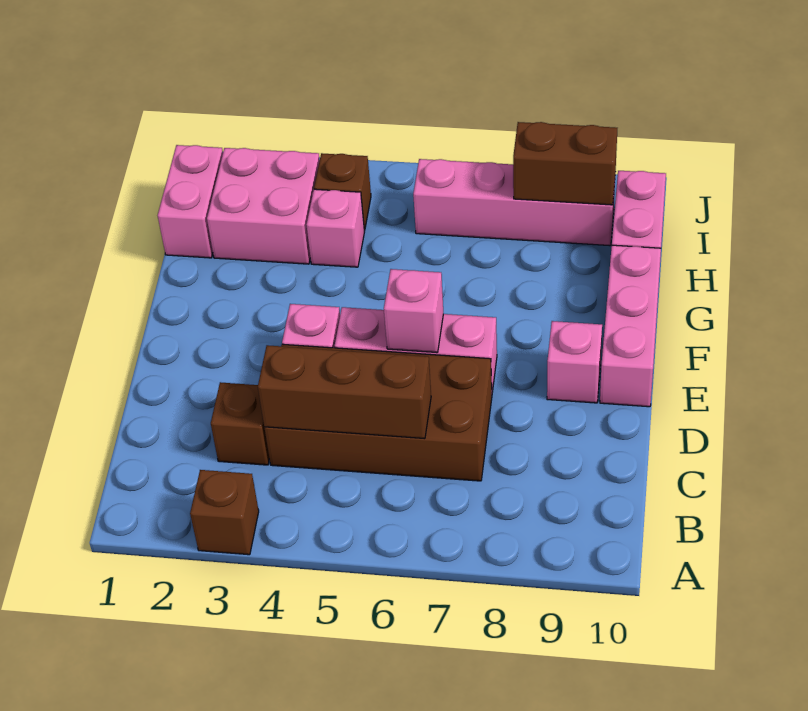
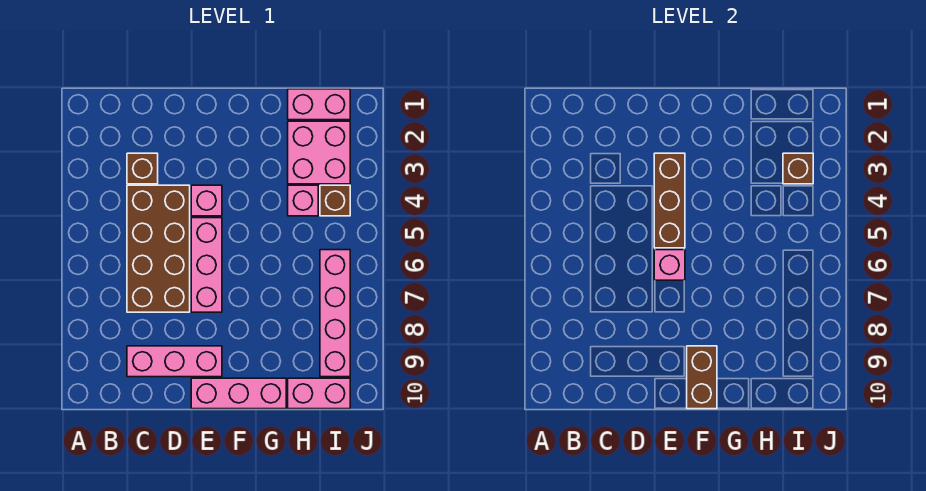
brown brick A3 level 1 -> brown brick I3 level 2
brown brick C4:C6 level 2 -> brown brick E3:E5 level 2
pink brick E9 level 1 -> pink brick C9:E9 level 1
brown brick I8:I9 level 2 -> brown brick F9:F10 level 2

